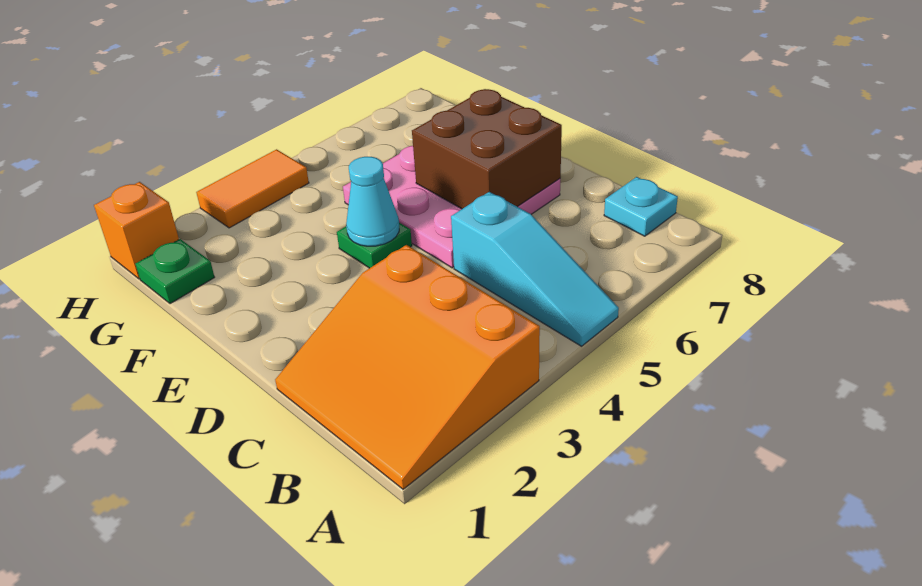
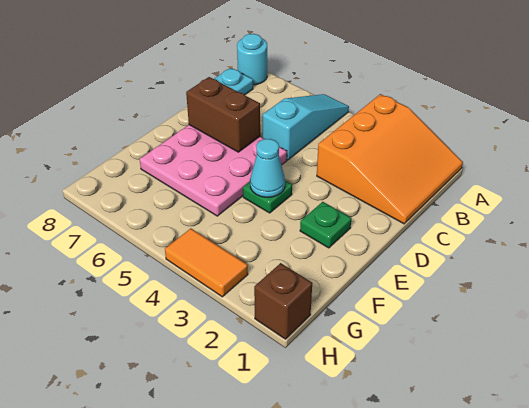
none -> cyan round brick A8 level 1
brown brick D6:E7 level 2 -> brown brick D6:D7 level 2
green plate G1 level 1 -> green plate E2 level 1
orange brick H1 level 1 -> brown brick H1 level 1

